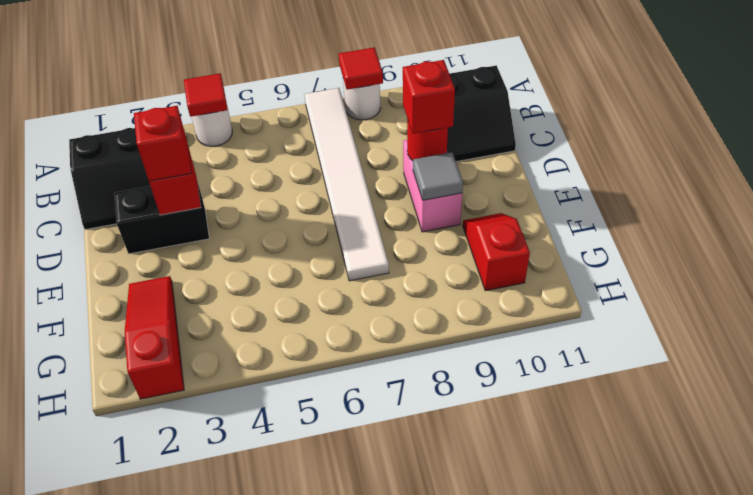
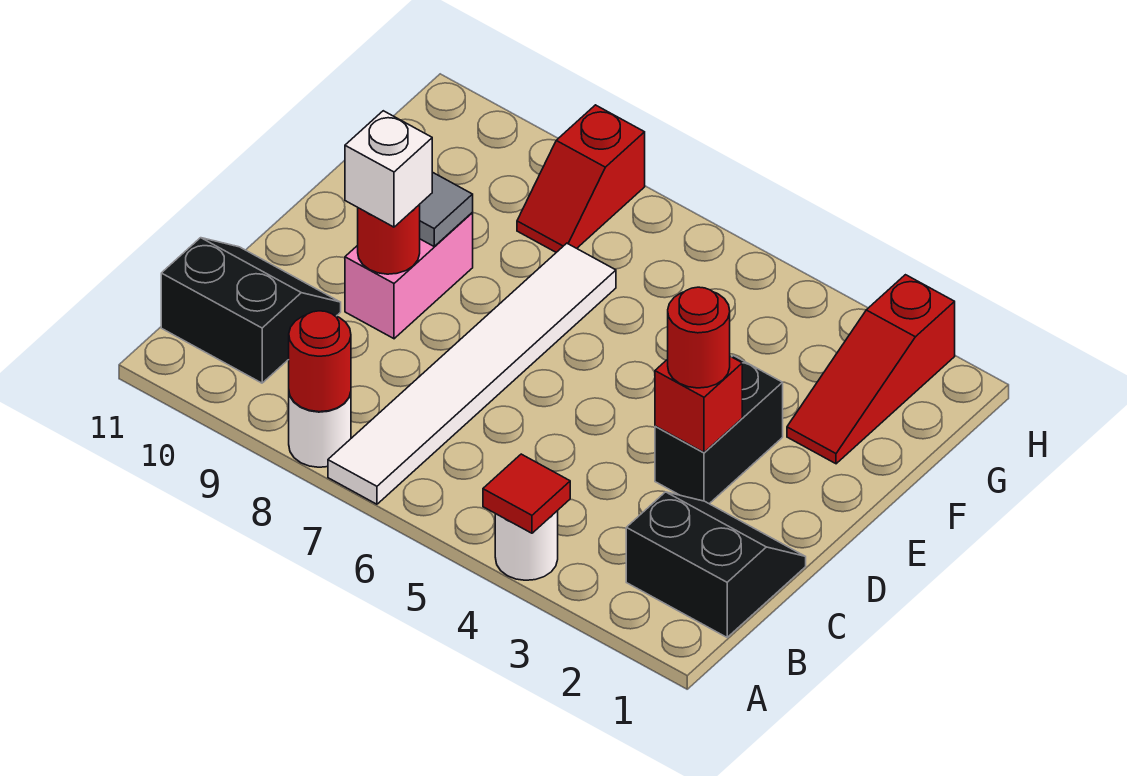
red tile A8 level 2 -> red round brick A8 level 2
black brick D2:D3 level 1 -> black brick D3:E3 level 1
red brick D3 level 3 -> red round brick D3 level 3
red brick D9 level 3 -> white brick D9 level 3
red slope F10:G10 level 1 top G -> red slope G8:H8 level 1 top H

